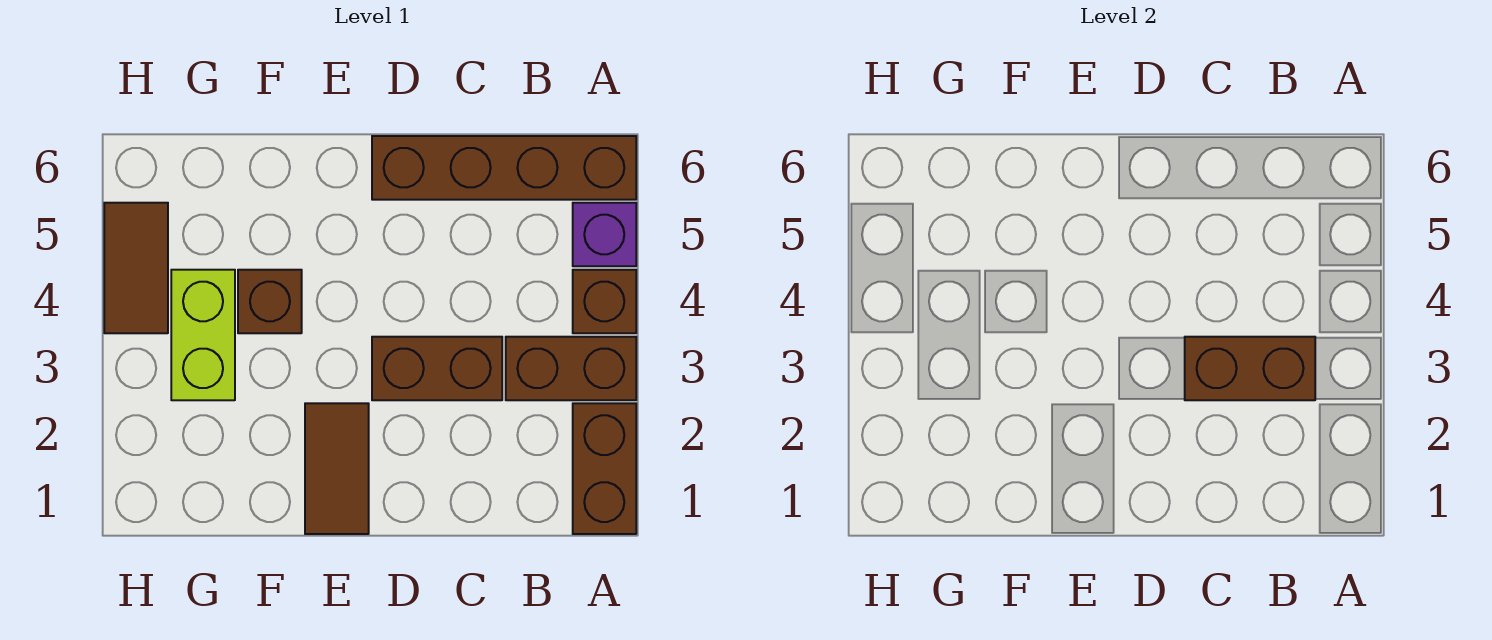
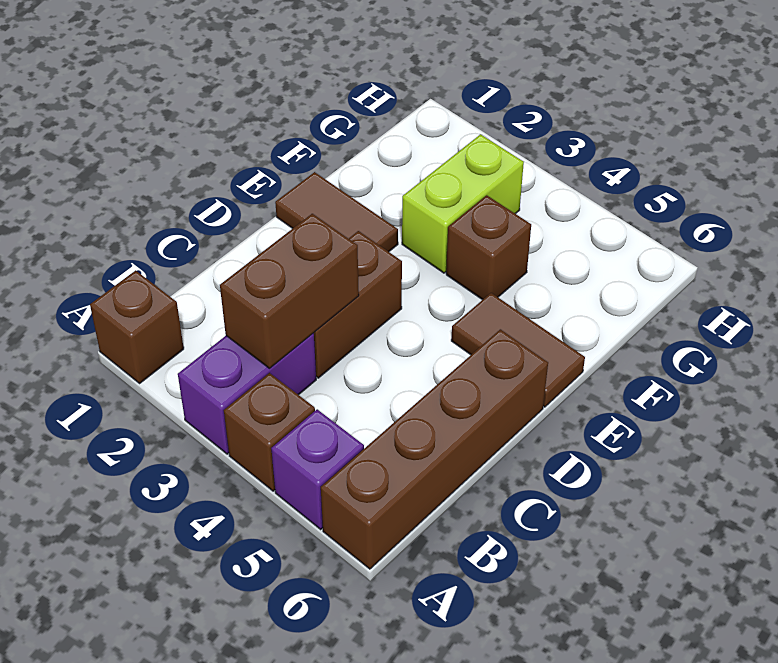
brown brick A1:A2 level 1 -> brown brick A1 level 1
brown brick A3:B3 level 1 -> purple brick A3:B3 level 1
lime brick G3:G4 level 1 -> lime brick F3:G3 level 1
brown tile H4:H5 level 1 -> brown tile E5:E6 level 1

